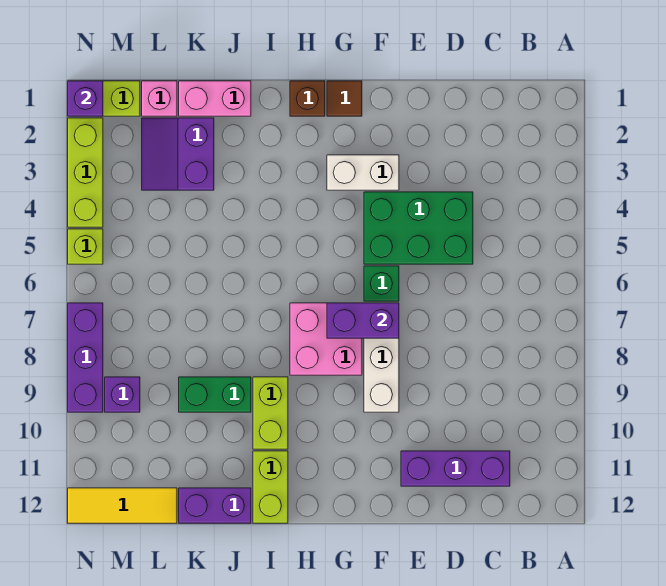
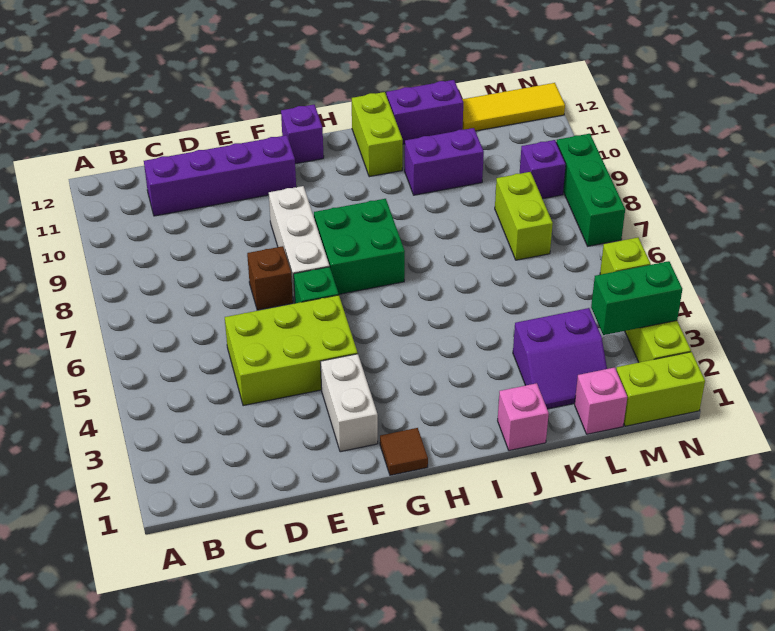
purple brick C11:E11 level 1 -> purple brick C11:F11 level 1
green brick D4:F5 level 1 -> lime brick D4:F5 level 1
white brick F3:G3 level 1 -> white brick F2:F3 level 1
purple brick F7:G7 level 2 -> purple brick J10:K10 level 1
pink brick G7:H8 level 1 -> green brick G7:H8 level 1
brown brick H1 level 1 -> brown brick E7 level 1
lime brick I9:I10 level 1 -> lime brick L7:L8 level 1
pink brick J1:K1 level 1 -> pink brick J1 level 1
green brick J9:K9 level 1 -> green brick M3:N3 level 2
purple slope K2:L3 level 1 top K -> purple slope K2:L3 level 1 top 3
purple brick N1 level 2 -> purple brick G12 level 1
purple brick N7:N9 level 1 -> green brick N7:N9 level 1

